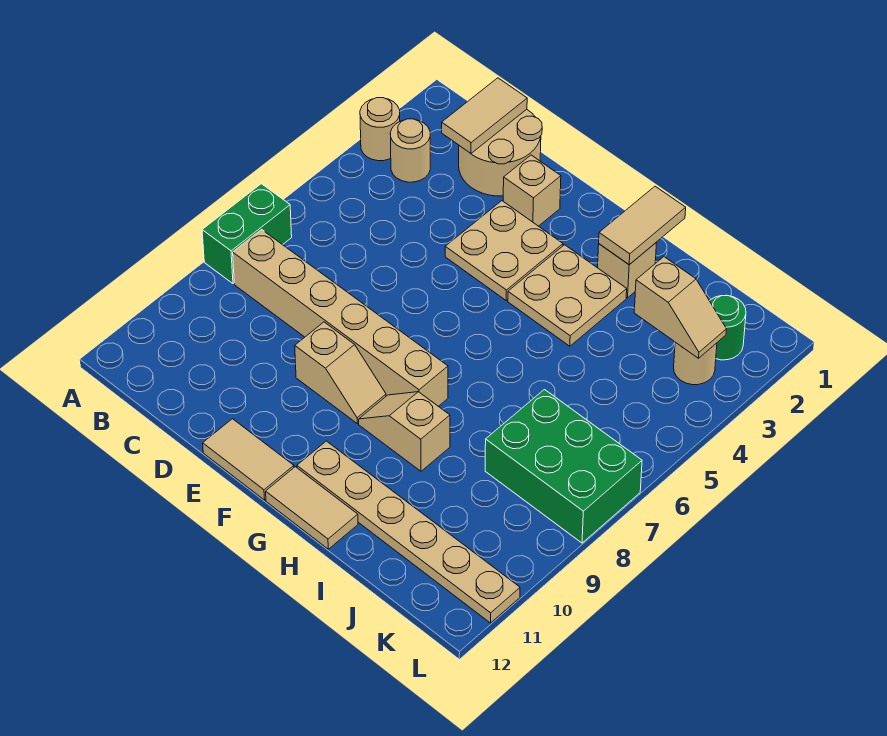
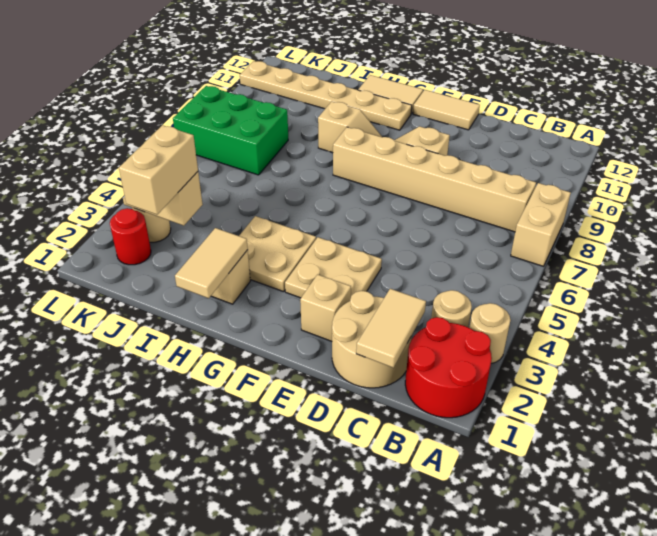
none -> red round brick A1:B2 level 1
green brick A7:A8 level 1 -> tan brick A7:A8 level 1
none -> tan brick J2:J3 level 3
green round brick K2 level 1 -> red round brick K2 level 1

